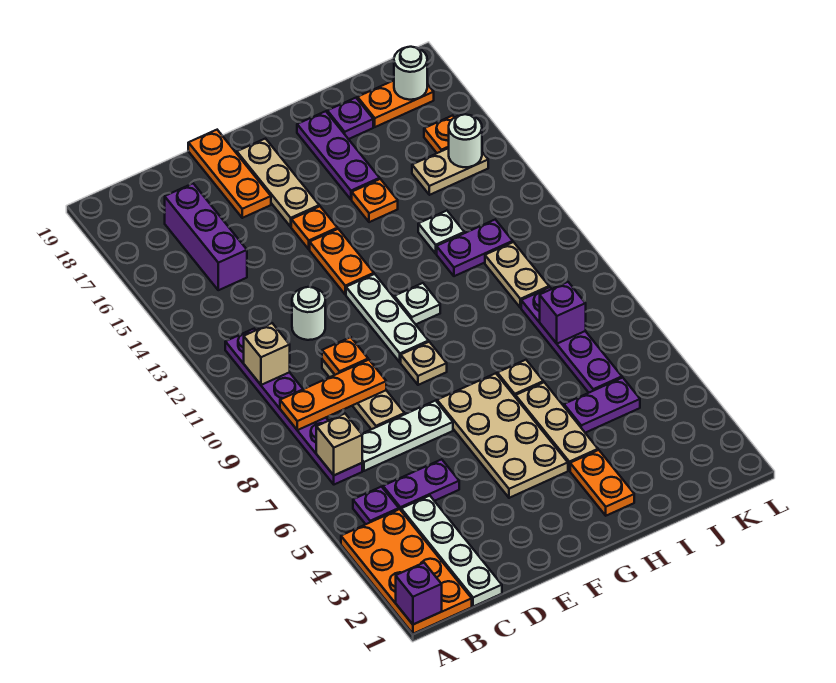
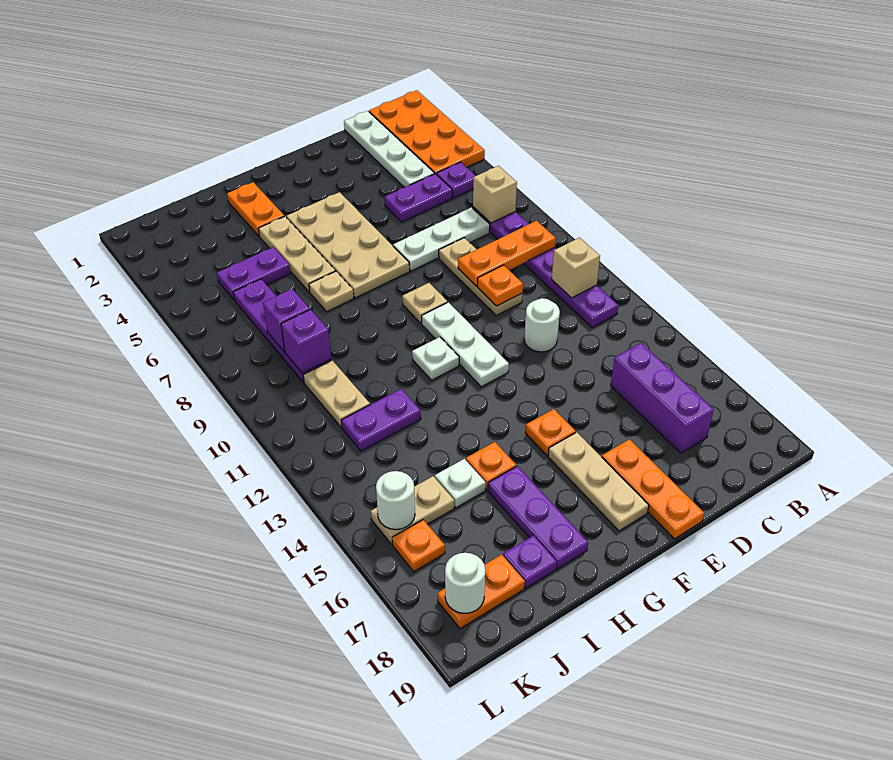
purple brick A1 level 2 -> purple brick J9 level 2
orange plate F13:F14 level 1 -> none
white plate I13 level 1 -> white plate I15 level 1

